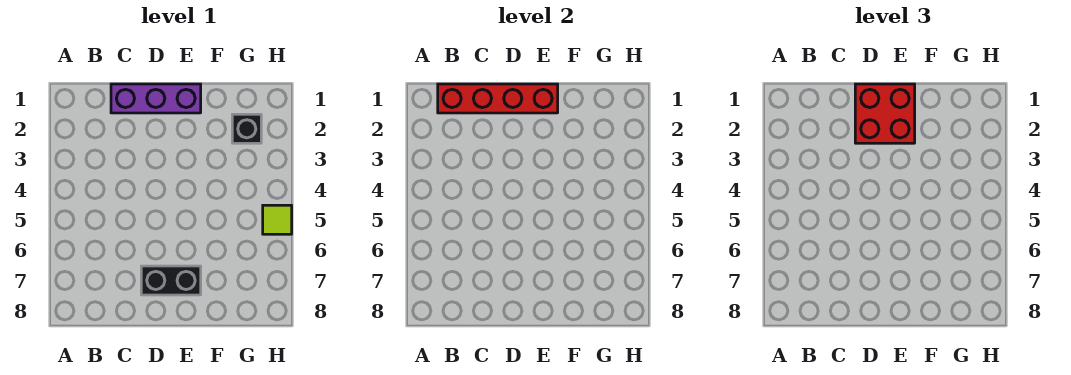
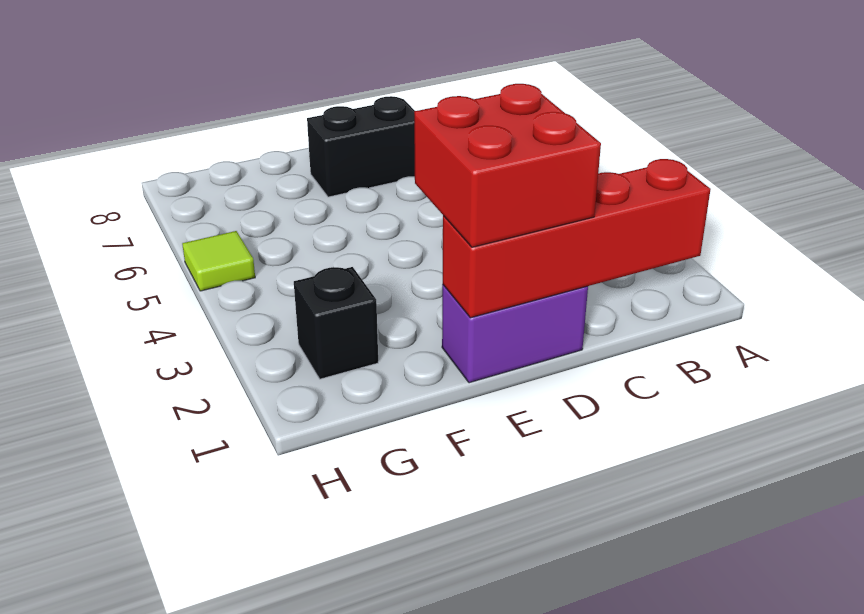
purple brick C1:E1 level 1 -> purple brick D1:E1 level 1

